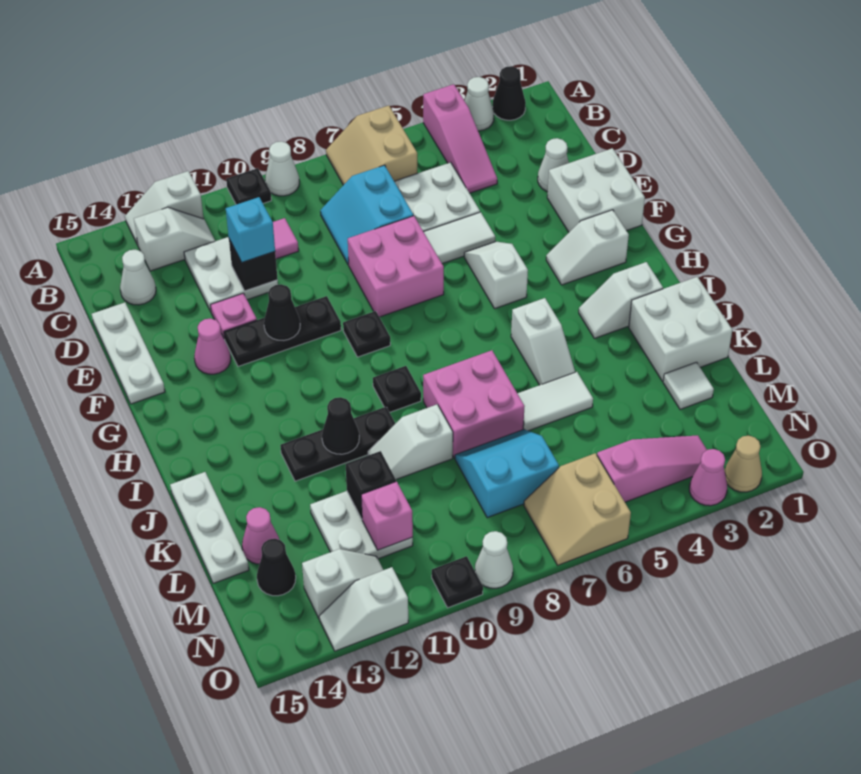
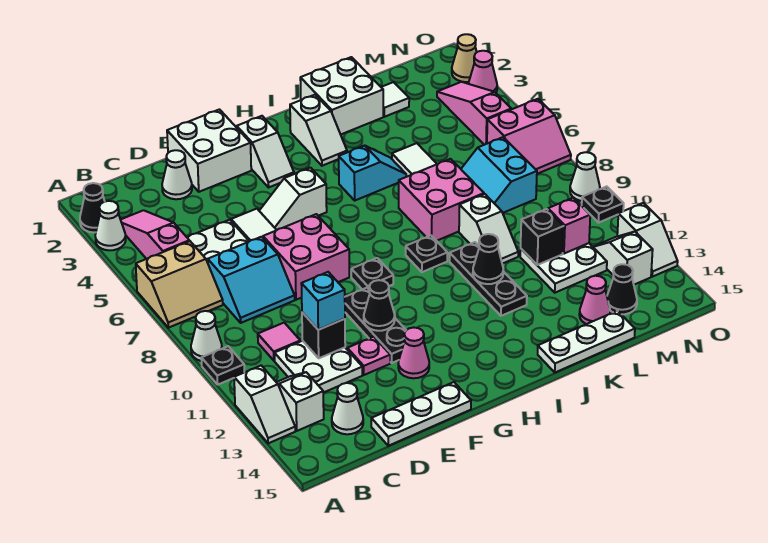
pink slope A4:C4 level 1 top A -> pink slope B3:B5 level 1 top 5
white slope I5:J5 level 1 top I -> cyan slope I5:J5 level 1 top I
tan slope N6:O7 level 1 top 6 -> pink slope N6:O7 level 1 top 6

